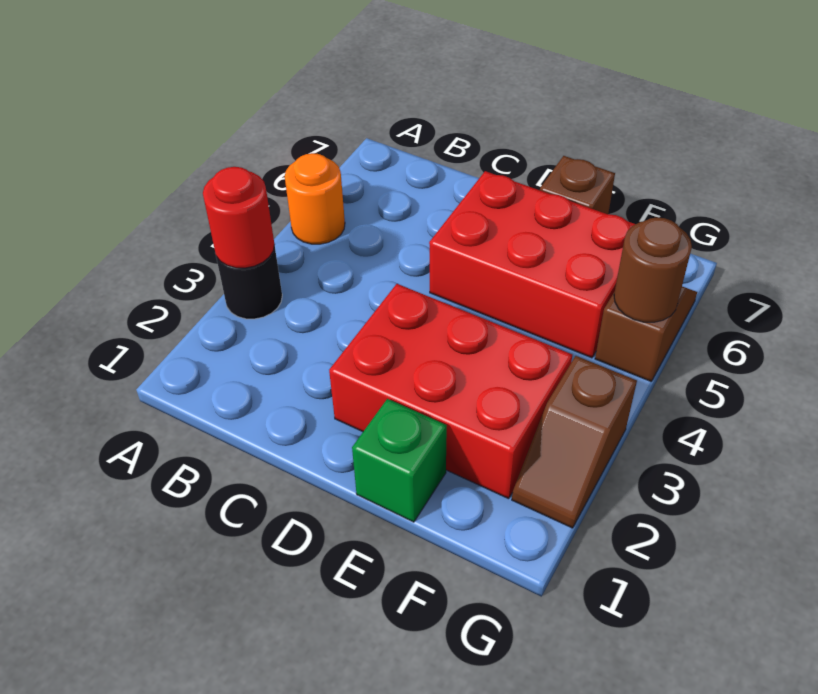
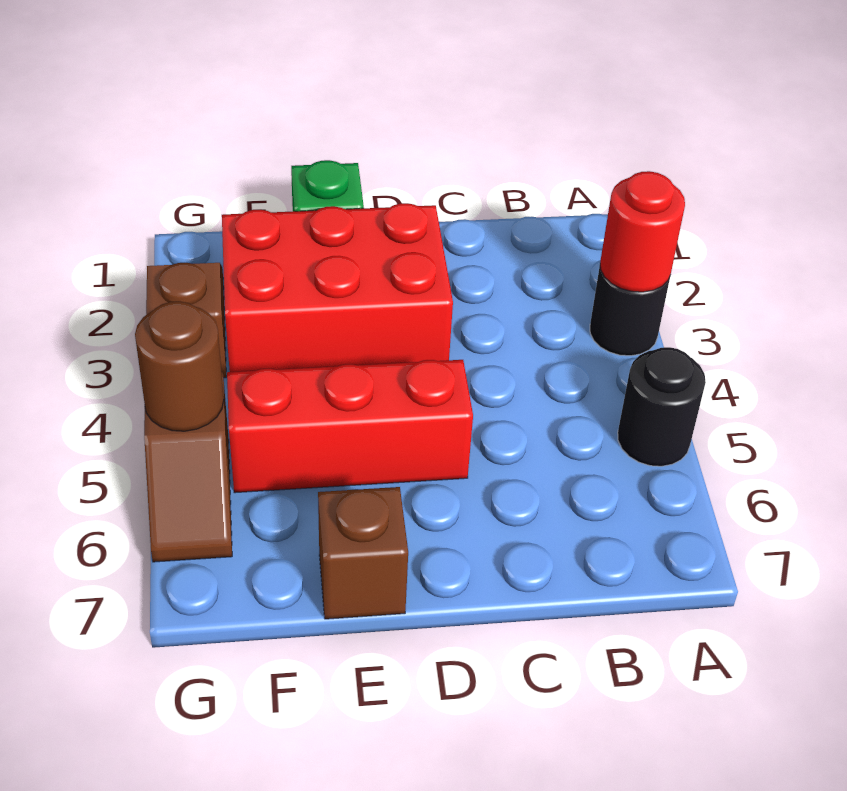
orange round brick A5 level 1 -> black round brick A5 level 1
red brick D5:F6 level 1 -> red brick D5:F5 level 1

